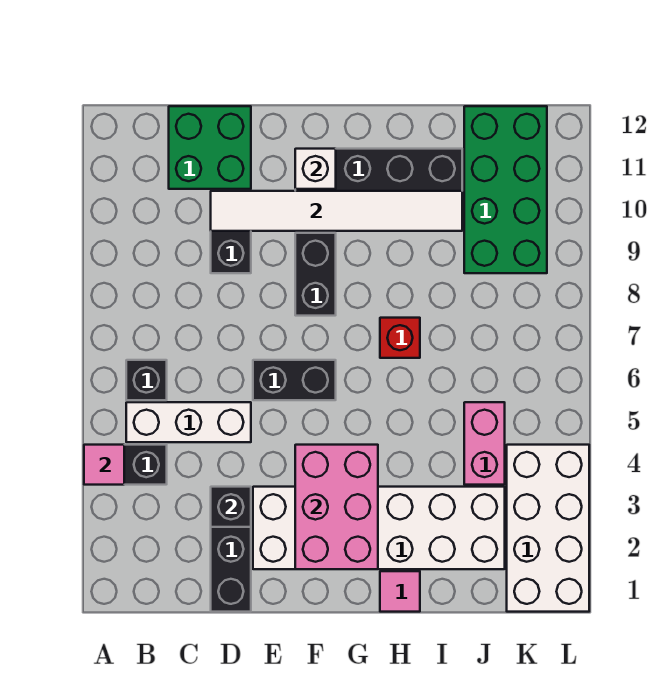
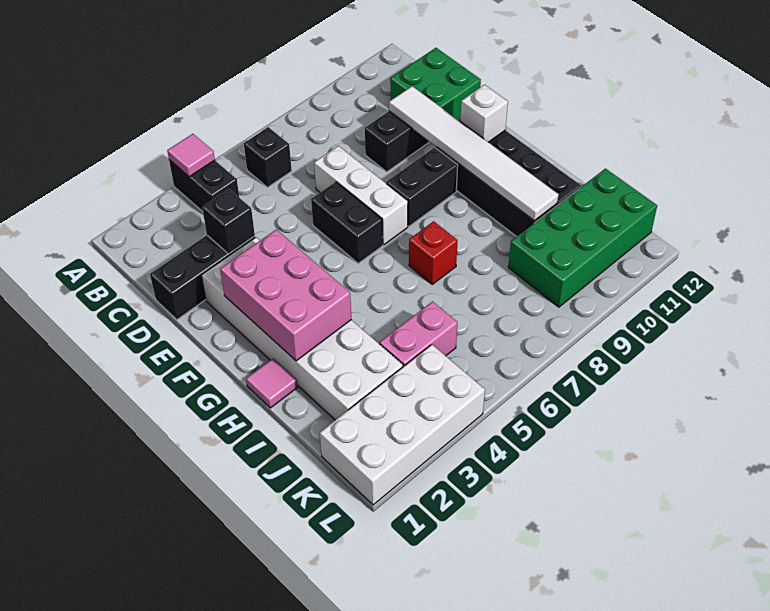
white brick B5:D5 level 1 -> white brick D7:F7 level 1
pink brick F2:G4 level 2 -> pink brick F2:H3 level 2

